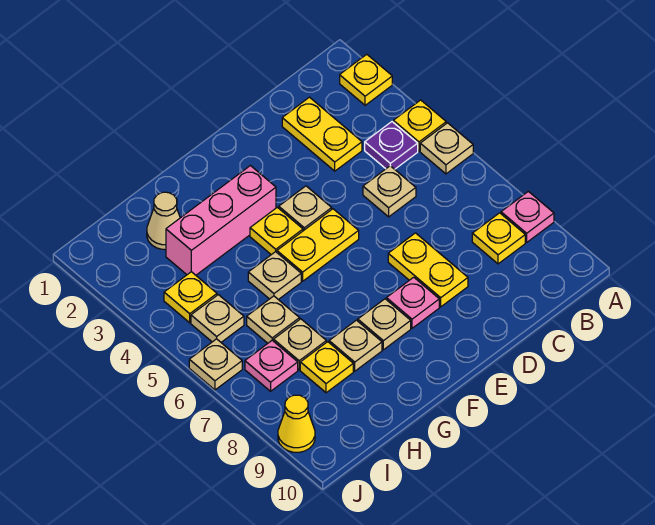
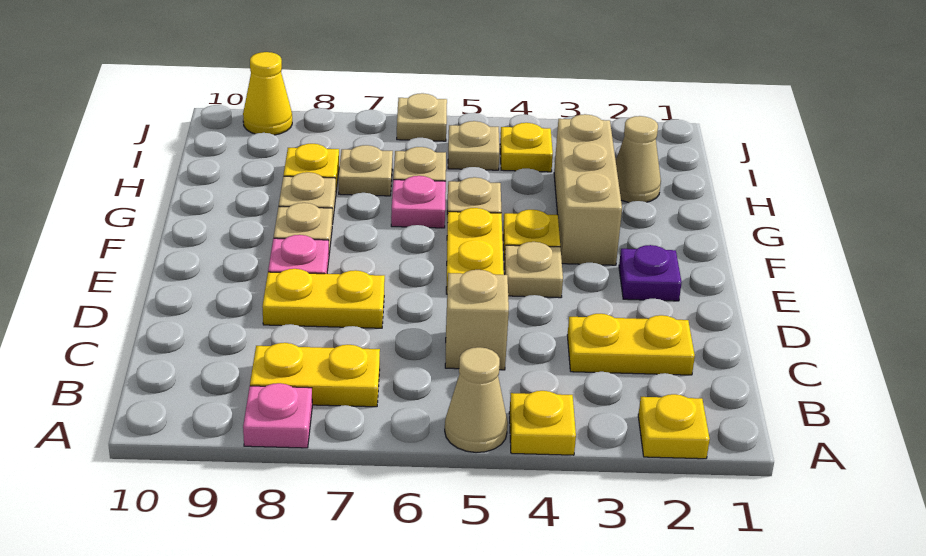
tan plate A5 level 1 -> tan cone A5 level 1
purple plate B4 level 1 -> purple plate E2 level 1
yellow plate B8 level 1 -> yellow plate B7:B8 level 1
tan plate C5 level 1 -> tan brick C5 level 1
pink brick F3:H3 level 1 -> tan brick F3:H3 level 1
pink plate I7 level 1 -> pink plate G6 level 1

